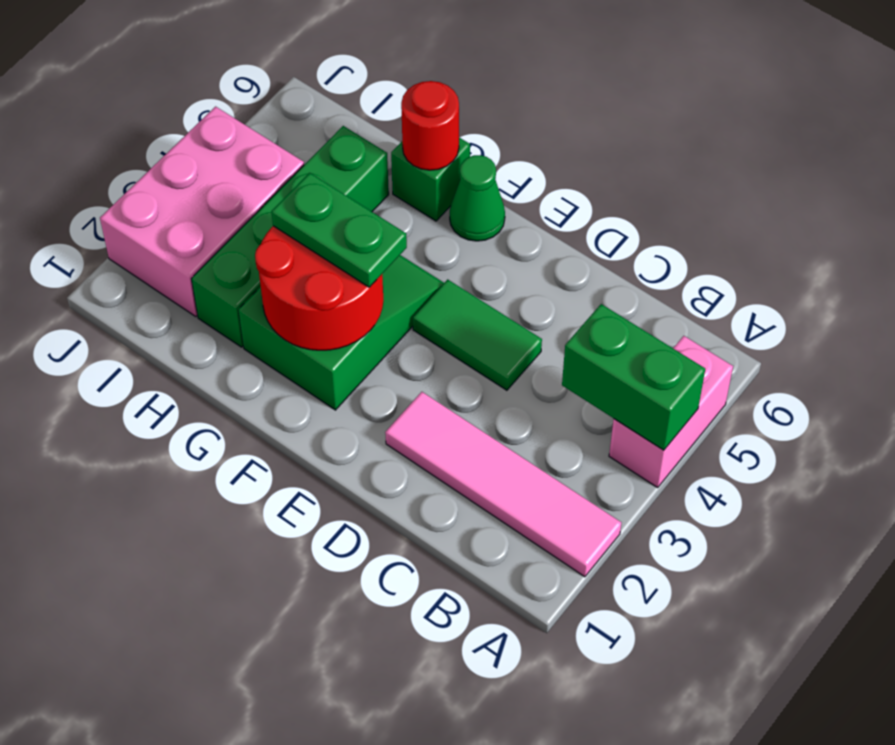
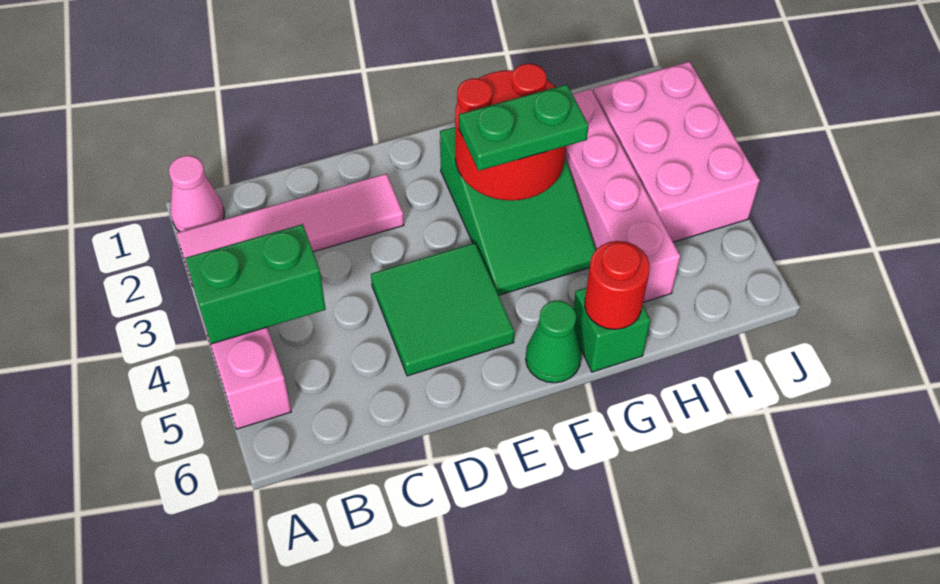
none -> pink cone A1 level 1
green tile D4:E4 level 1 -> green tile D4:E5 level 1
green brick H2:H5 level 1 -> pink brick H2:H5 level 1

